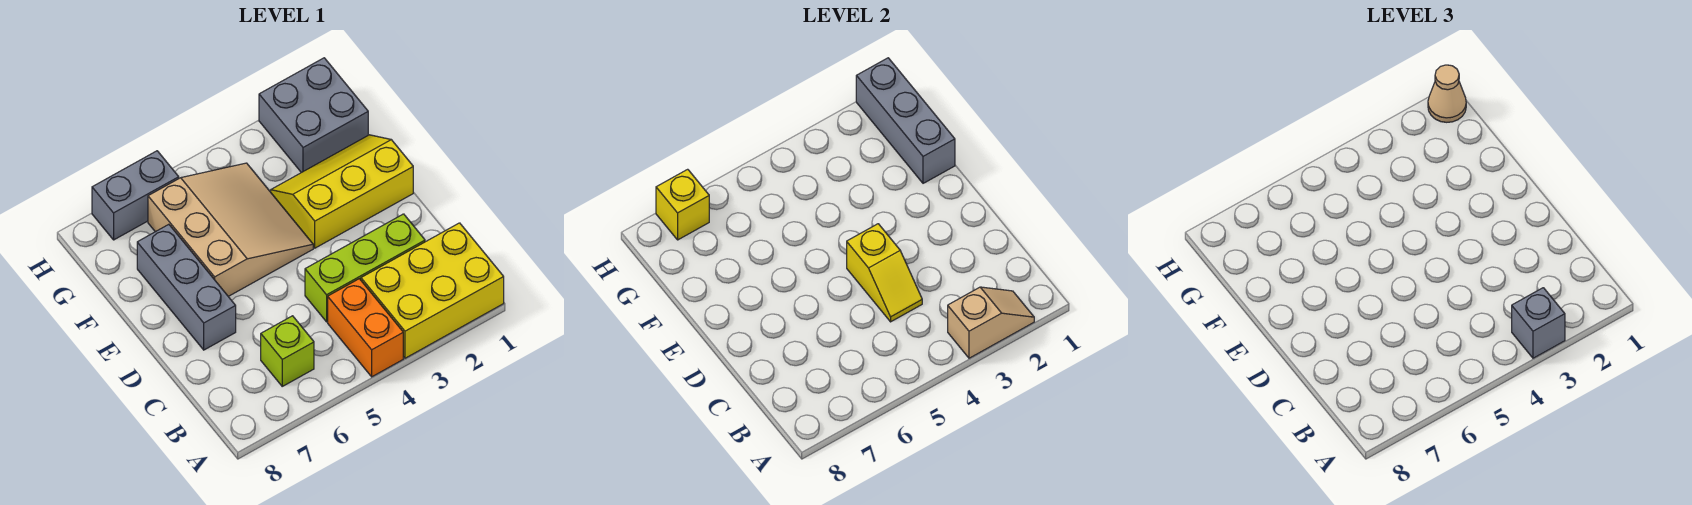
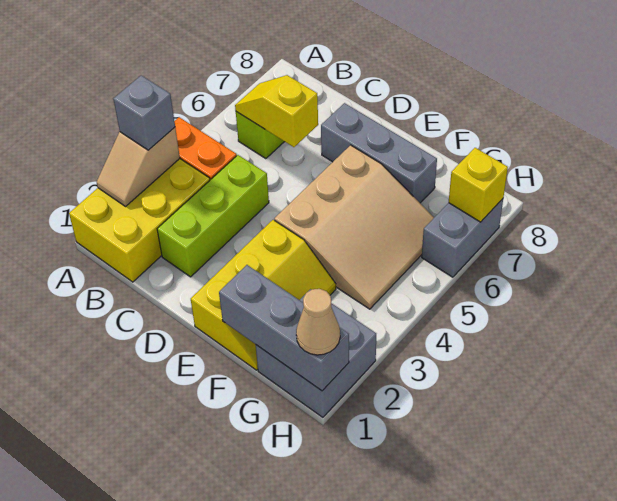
yellow slope C4:D4 level 2 top D -> yellow slope B6:C6 level 2 top C
tan slope E4:G6 level 1 top 6 -> tan slope E4:G6 level 1 top E

